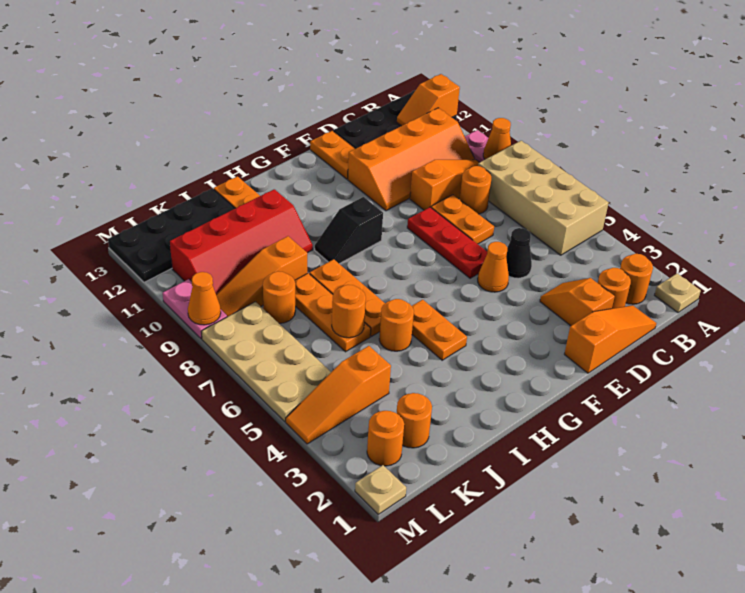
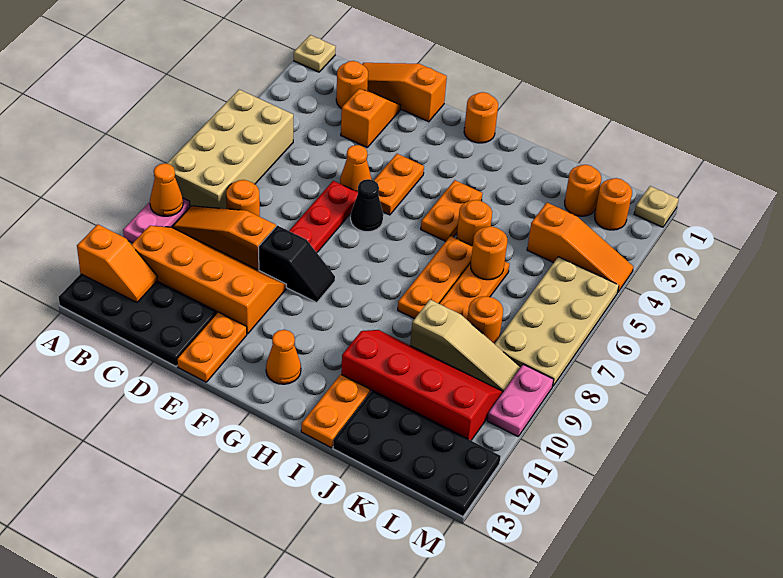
orange round brick B2 level 1 -> orange round brick G1 level 1
orange slope D2:D3 level 1 top 2 -> orange slope D2:D3 level 1 top 3
black cone D5 level 1 -> black cone F6 level 1
orange plate D7:D8 level 1 -> orange plate F4:F5 level 1
black slope G9:H9 level 1 top G -> black slope E9:F9 level 1 top E
orange slope J9:L9 level 1 top J -> tan slope J9:L9 level 1 top J
orange cone M9 level 2 -> orange cone G12 level 1

